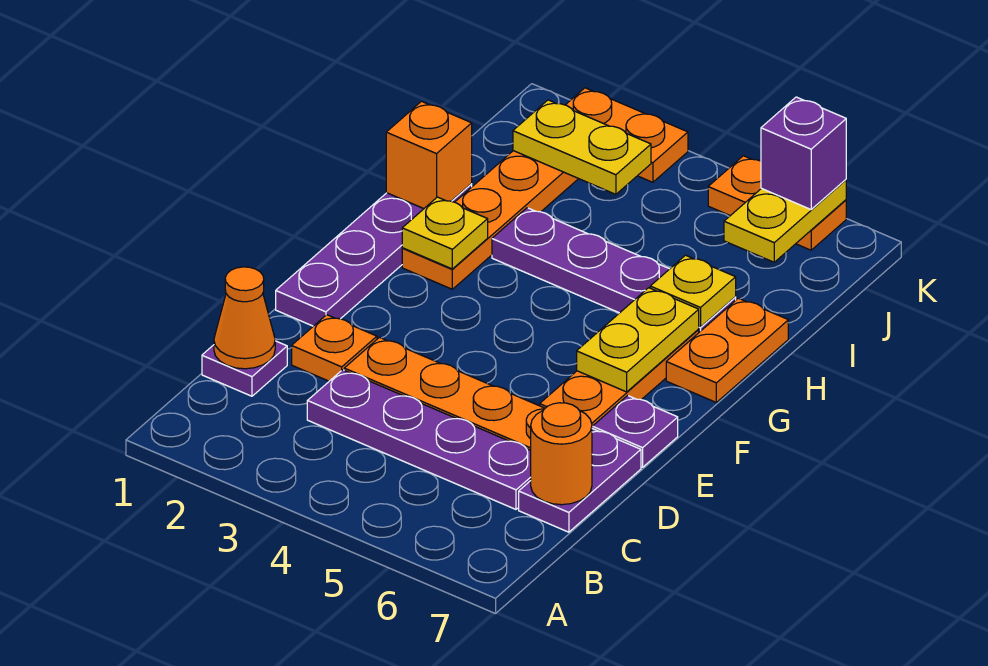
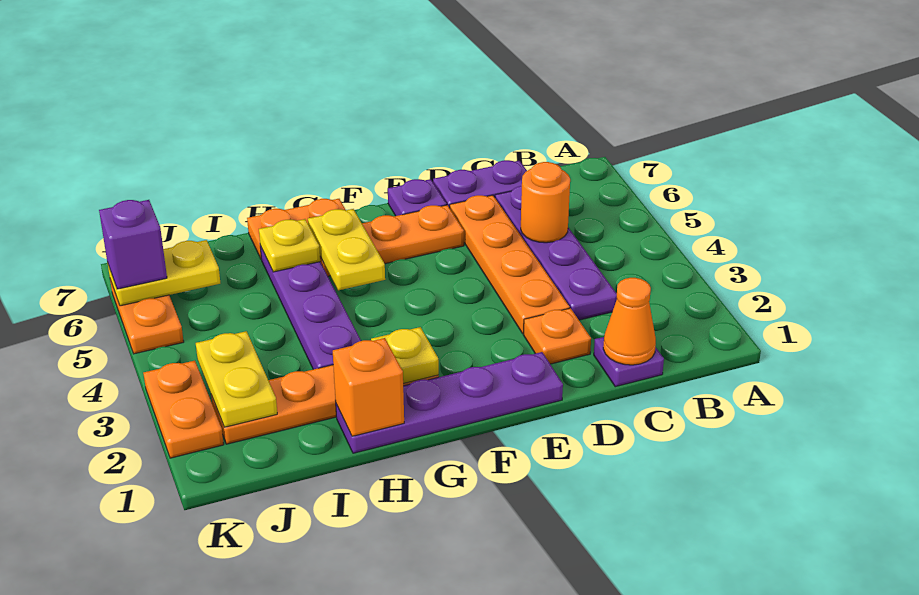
orange round brick C7 level 2 -> orange round brick C5 level 2
yellow plate F6:G6 level 2 -> yellow plate G5:G6 level 2

